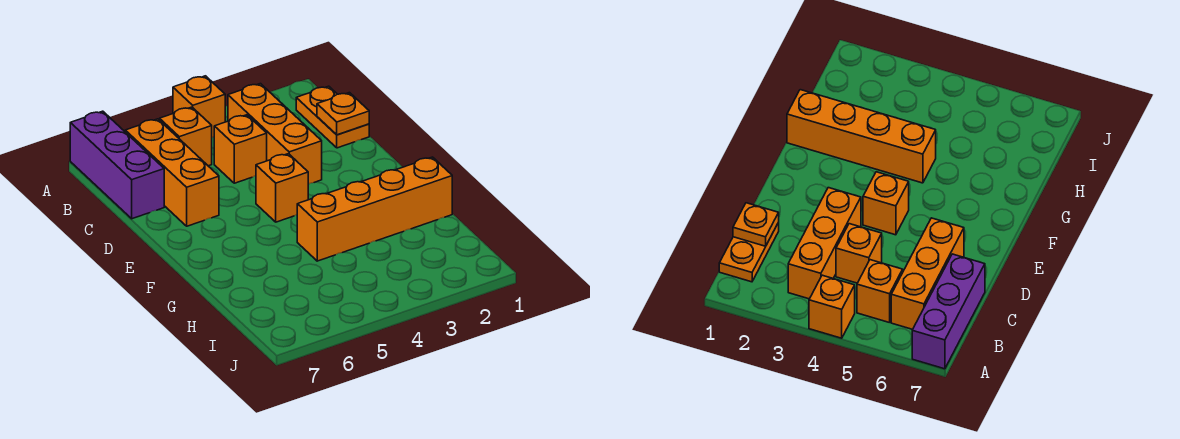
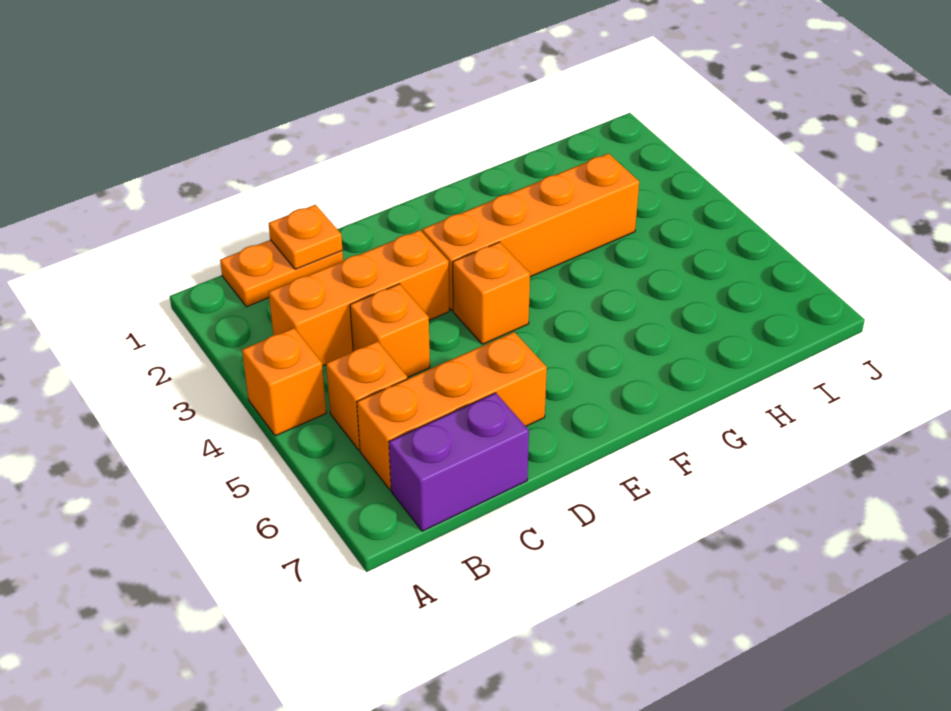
purple brick A7:C7 level 1 -> purple brick B7:C7 level 1
orange brick G1:G4 level 1 -> orange brick E3:H3 level 1

